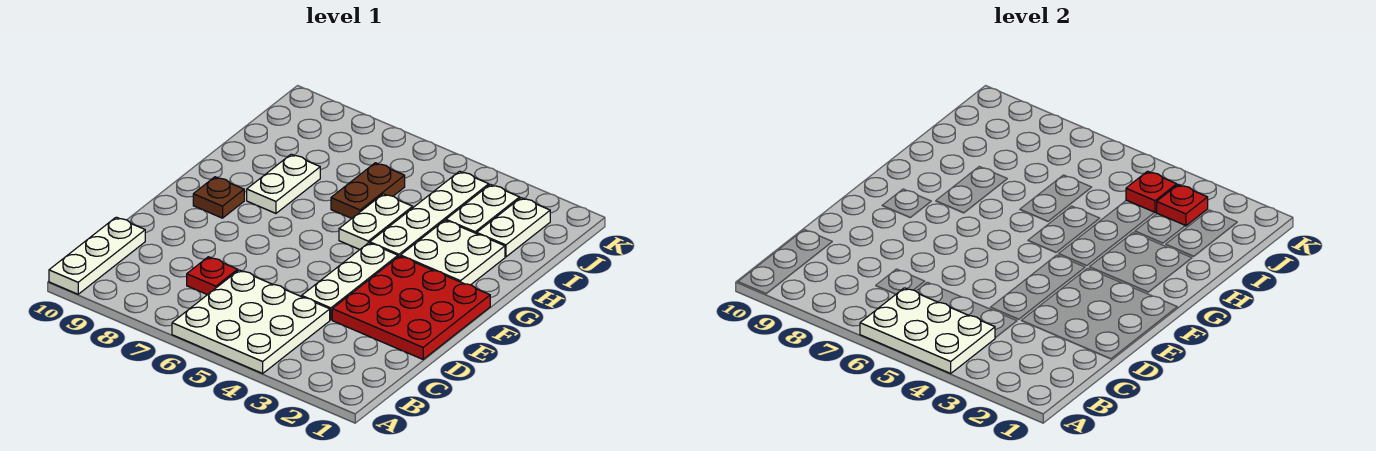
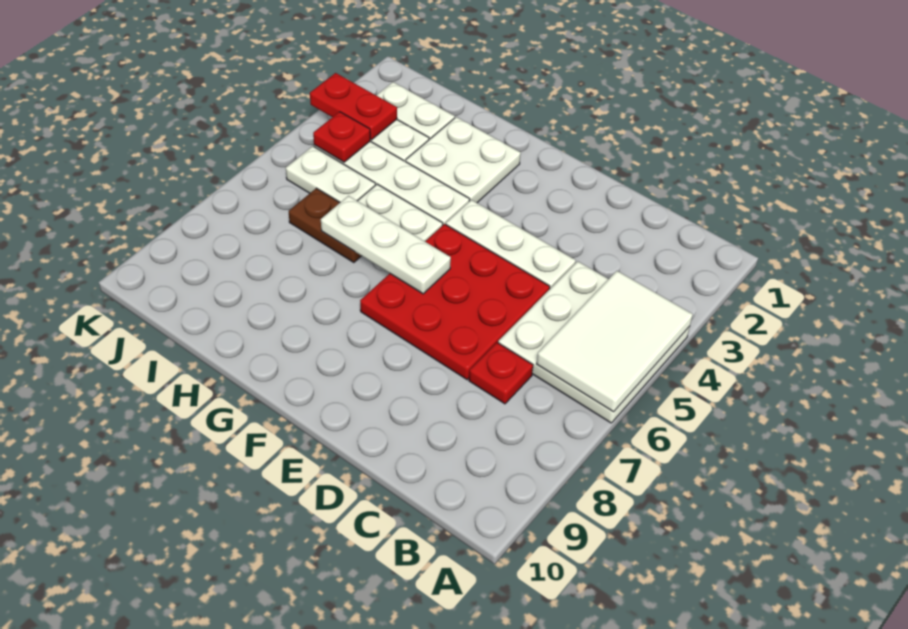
white plate A4:B6 level 2 -> white tile A4:B6 level 2
white plate A10:C10 level 1 -> white plate F6:H6 level 2
red plate D1:F3 level 1 -> red plate D5:F7 level 1
brown plate F9 level 1 -> none
white plate G8:H8 level 1 -> white plate I5:J5 level 1
red plate J3 level 2 -> red plate J3:K3 level 2

